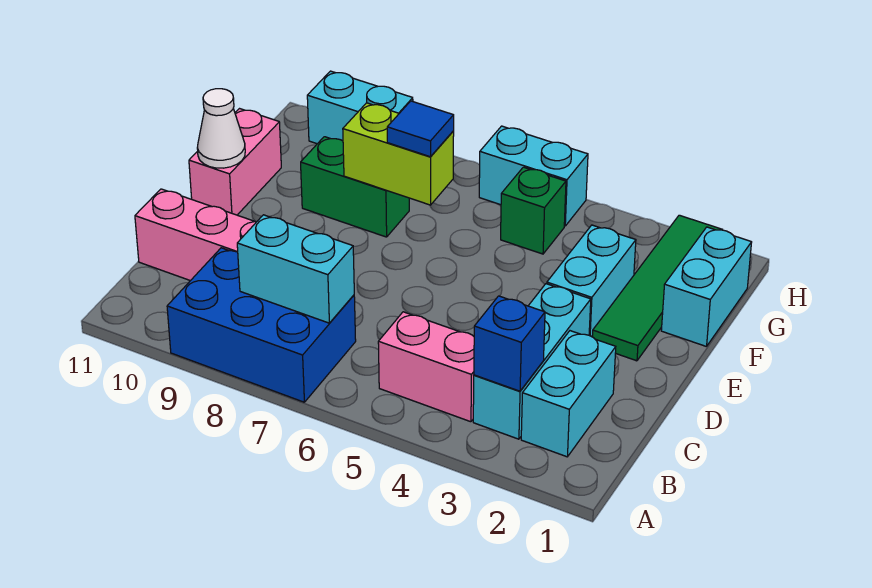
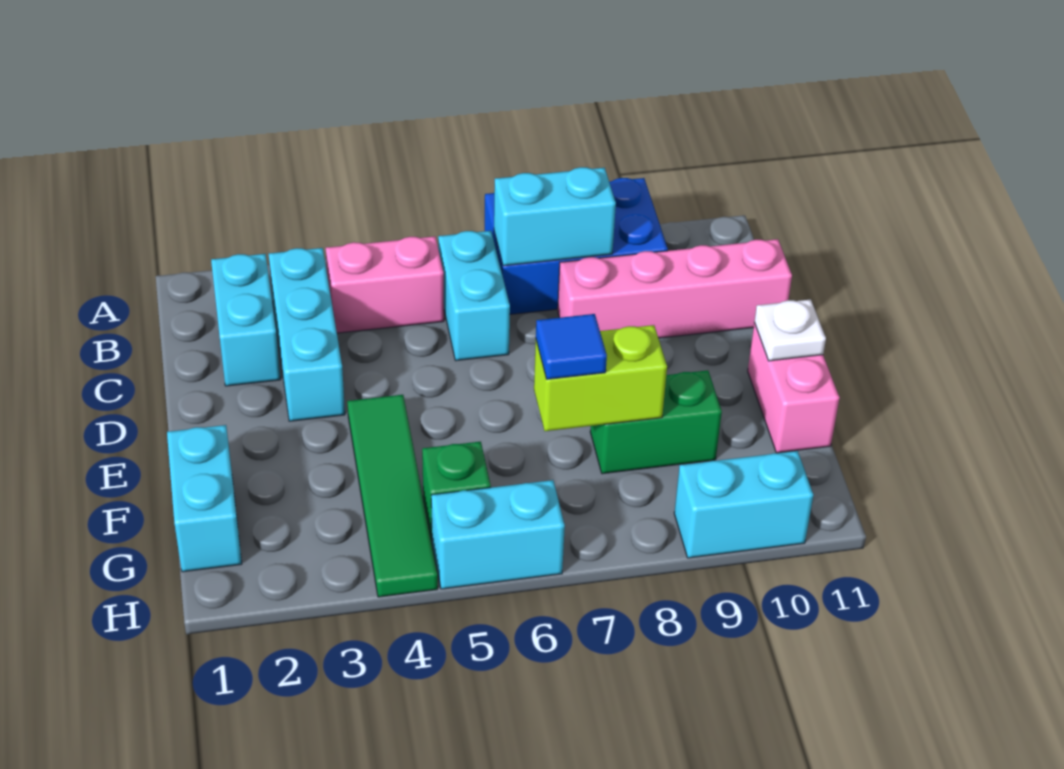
blue brick B3 level 2 -> none
green tile E2:H2 level 1 -> green tile E4:H4 level 1
cyan brick E3:F3 level 1 -> cyan brick B6:C6 level 1
white cone E11 level 2 -> white plate E11 level 2

